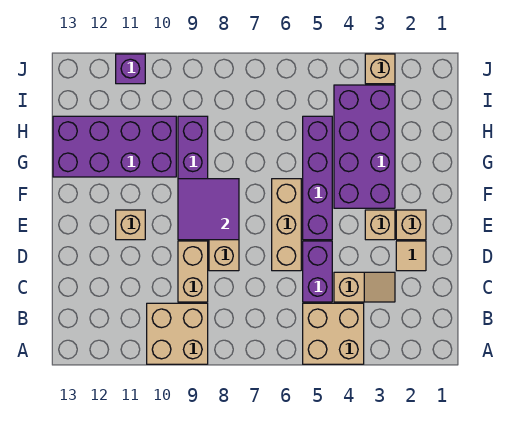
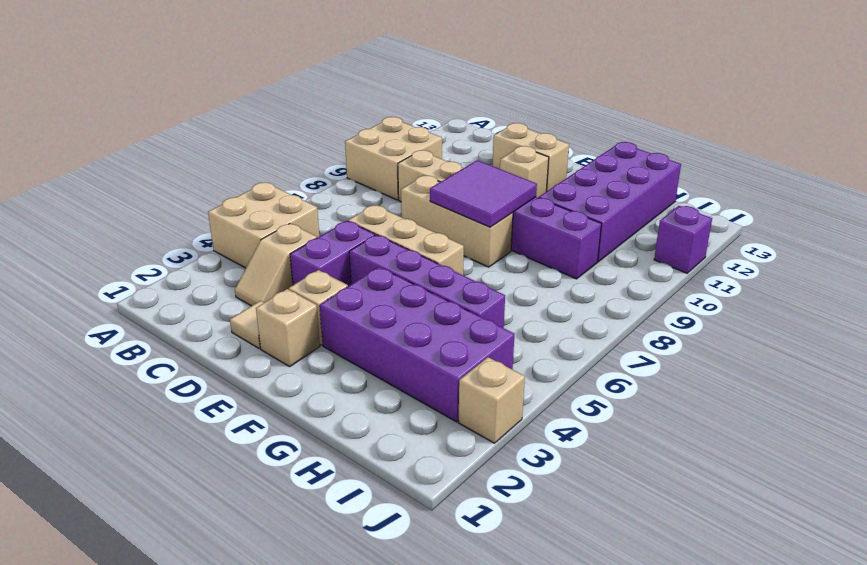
purple brick C5:D5 level 1 -> purple brick D4:D5 level 1
none -> tan brick D12:E12 level 1

